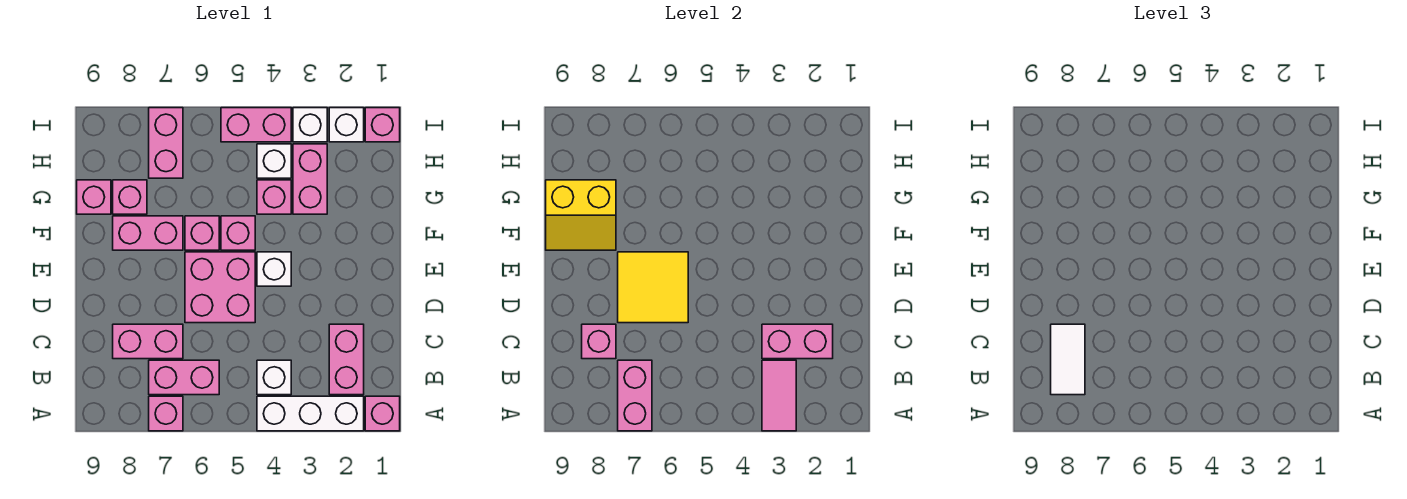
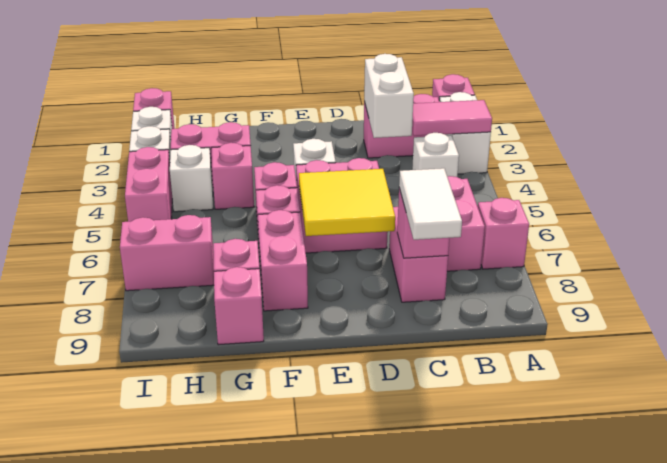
white brick A2:A4 level 1 -> white brick A2:A3 level 1
pink brick A7:B7 level 2 -> none
white tile B8:C8 level 3 -> white tile C8:C9 level 3
pink brick C2:C3 level 2 -> white brick C2:C3 level 2
yellow slope F8:G9 level 2 top G -> none

